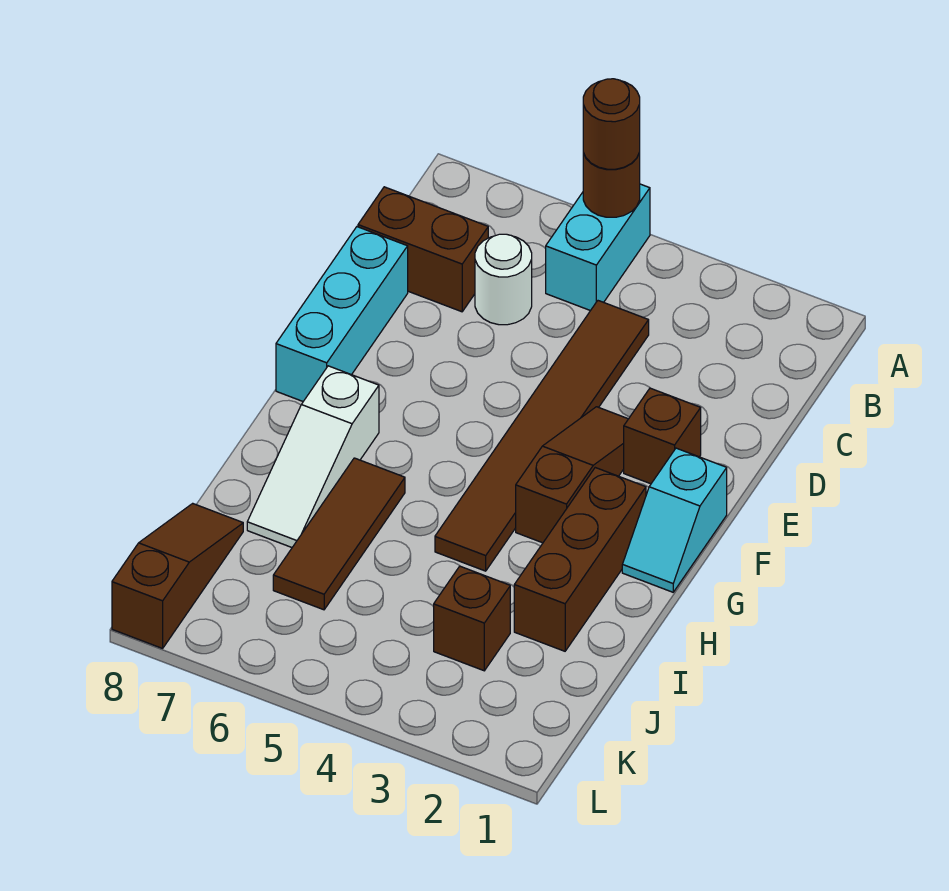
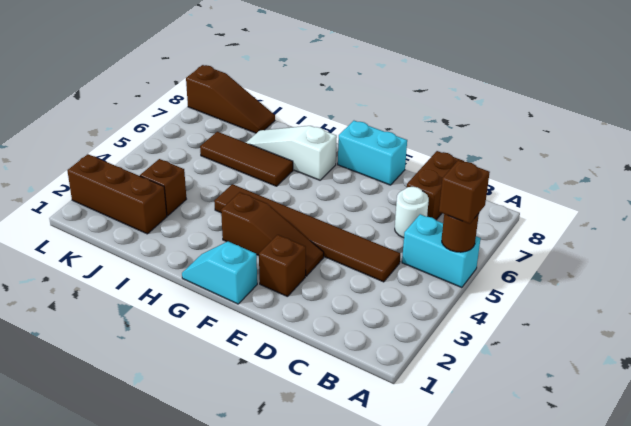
brown round brick A5 level 3 -> brown brick A5 level 3
cyan brick D8:F8 level 1 -> cyan brick E8:F8 level 1
brown brick G2:I2 level 1 -> brown brick J2:L2 level 1

